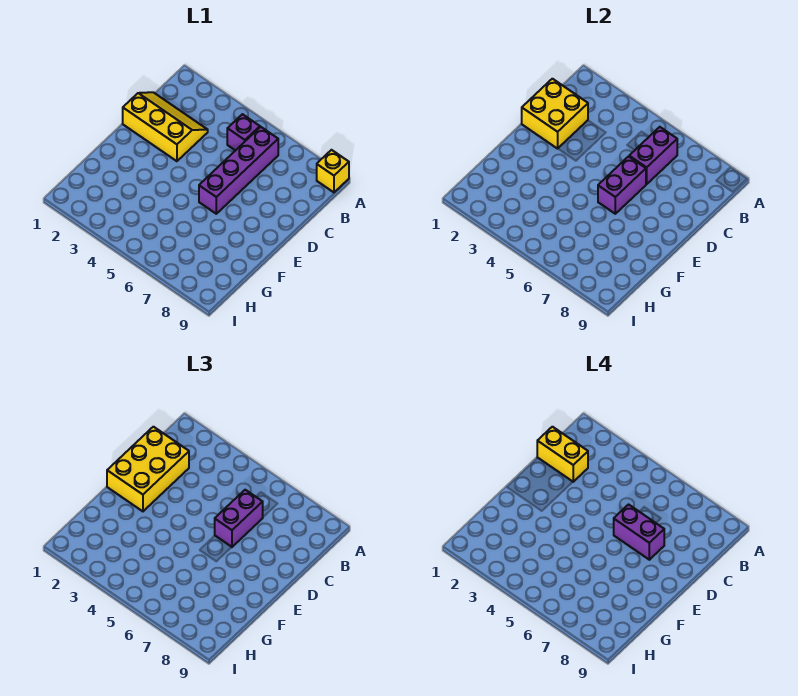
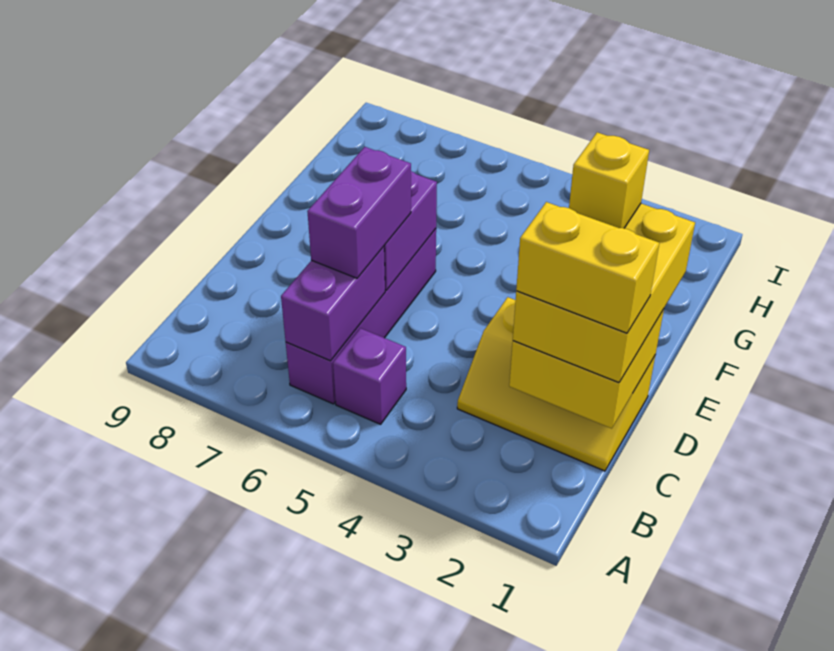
yellow brick A9 level 1 -> yellow brick E2 level 4
purple brick D6:D7 level 4 -> none

